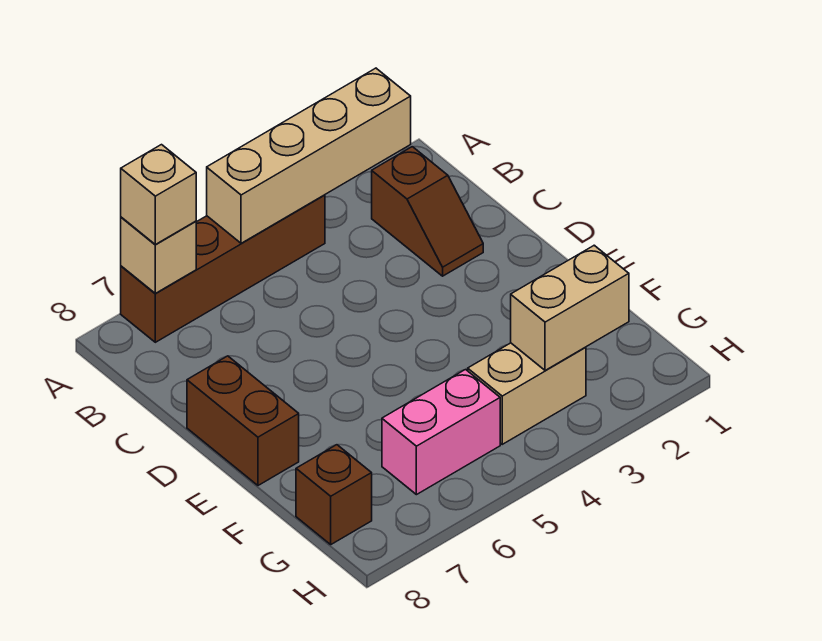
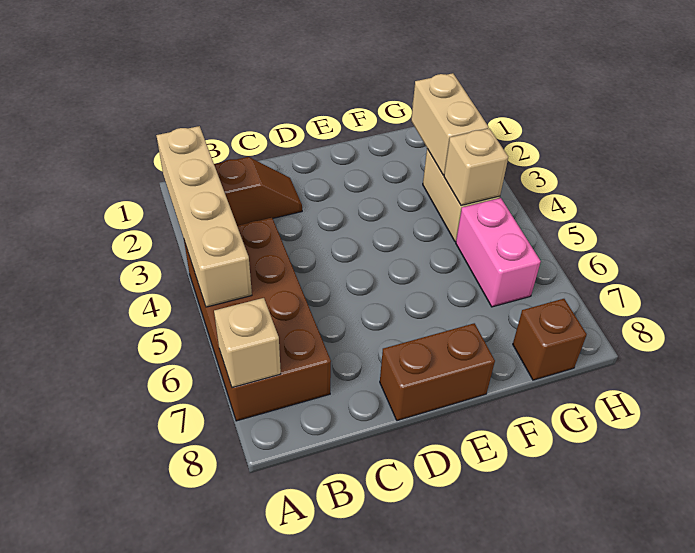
brown brick A4:A7 level 1 -> brown brick A4:B7 level 1
tan brick A7 level 3 -> tan brick G4 level 2

